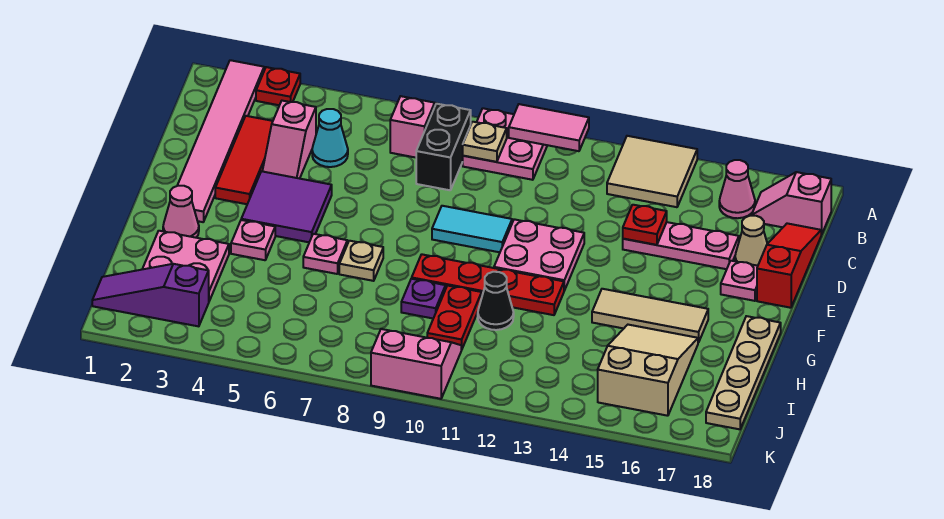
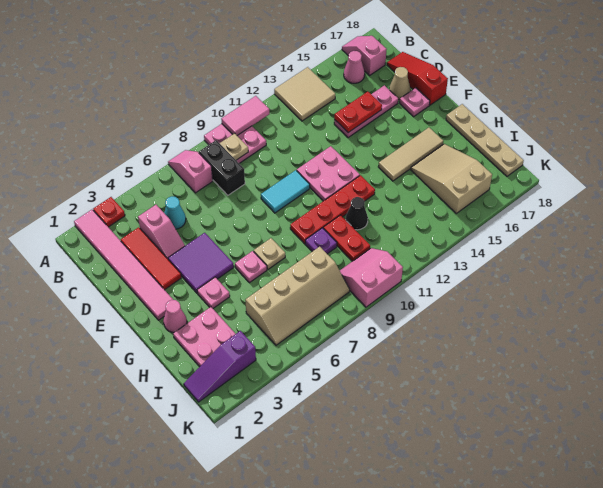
pink slope B17:B18 level 1 top 18 -> pink slope A17:B17 level 1 top B
red plate D14 level 2 -> red plate D14:D15 level 2
none -> tan slope I5:J8 level 1 top I

